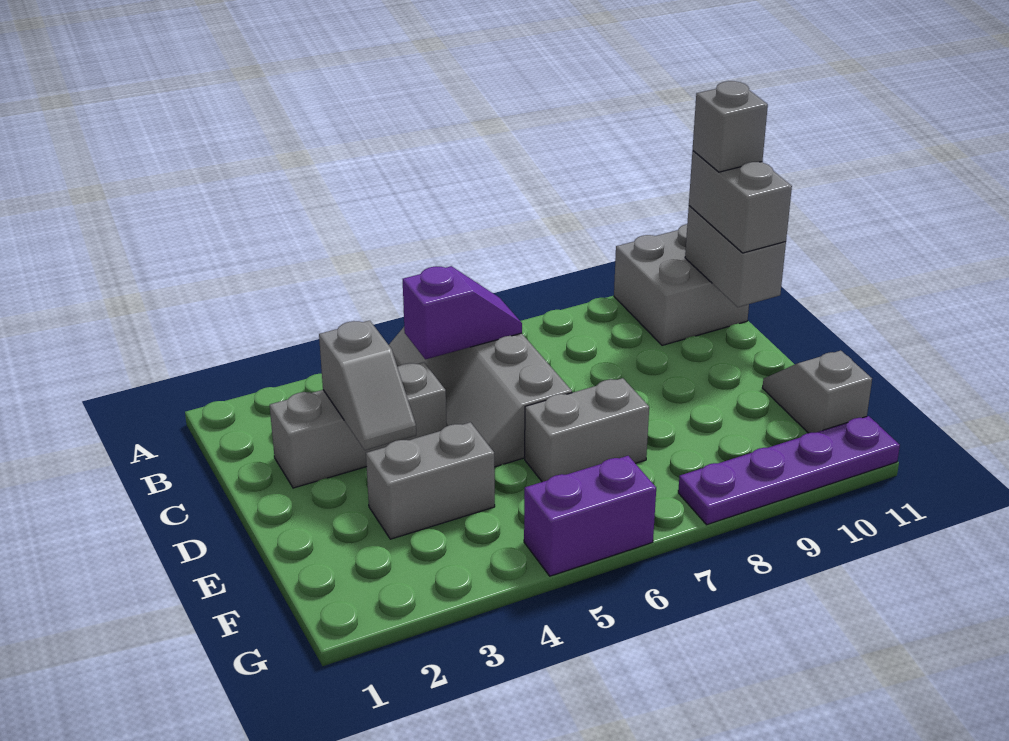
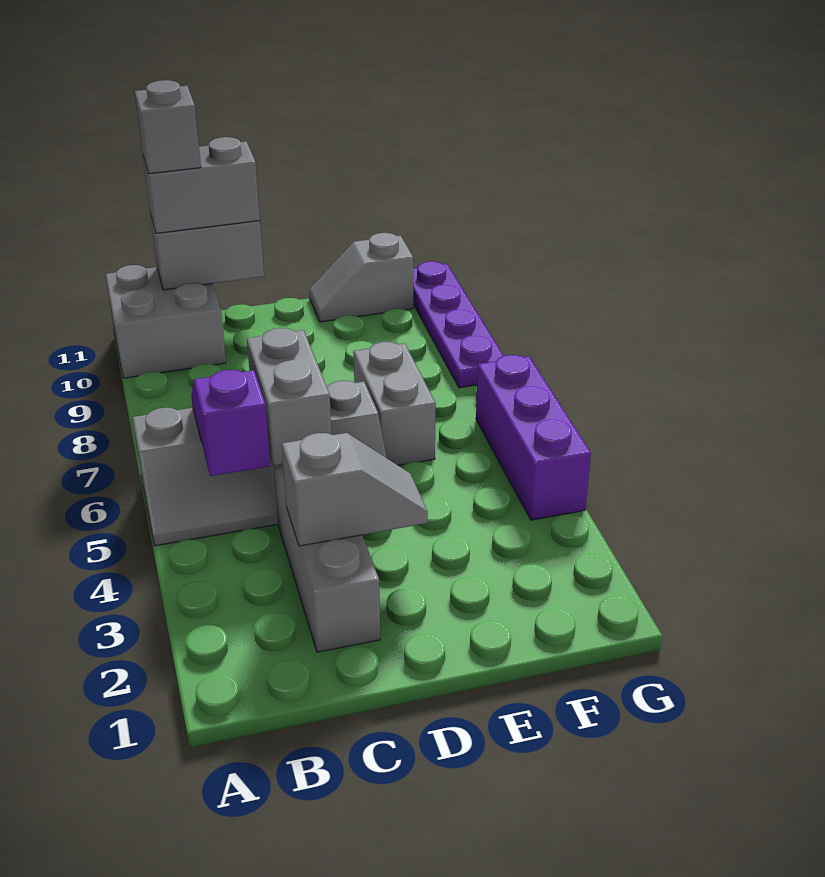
grey brick E3:E4 level 1 -> grey brick C5:C6 level 2
purple brick G5:G6 level 1 -> purple brick G4:G6 level 1

